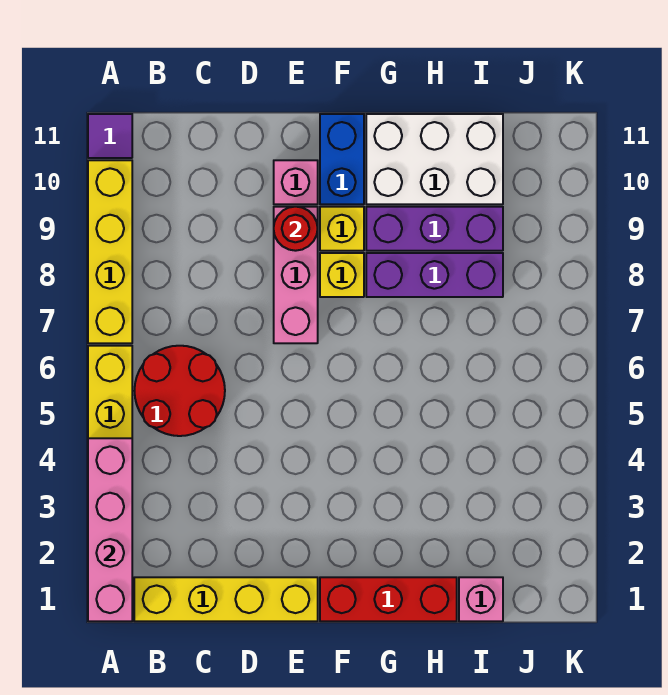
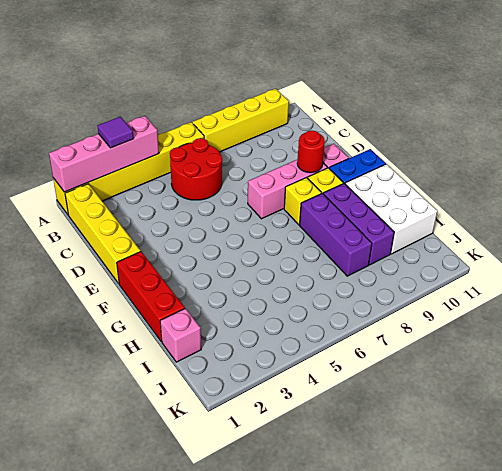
purple tile A11 level 1 -> purple tile A3 level 3

